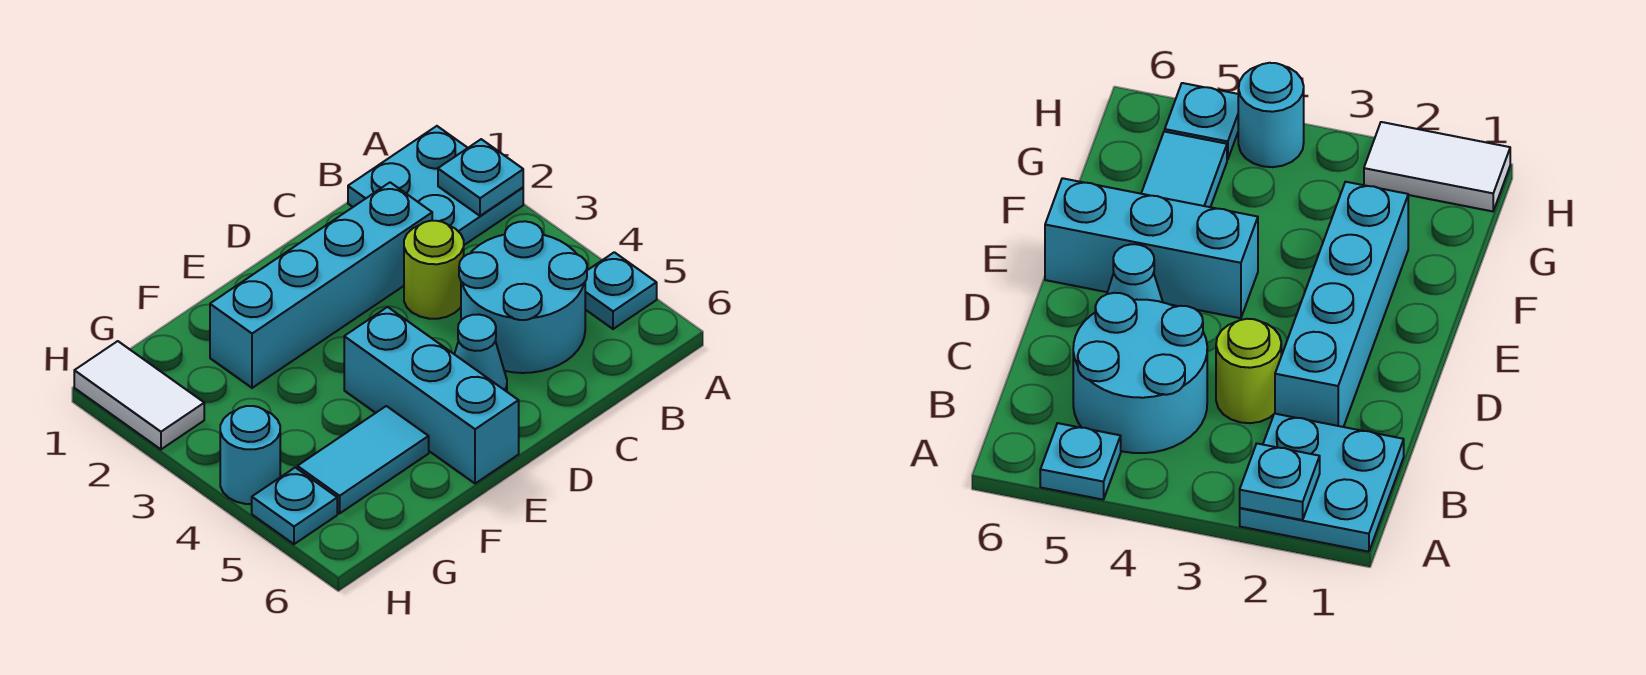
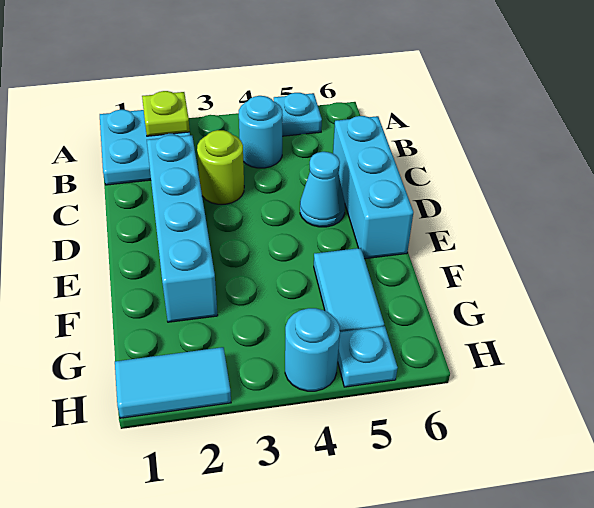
cyan plate A2 level 2 -> lime plate A2 level 2
cyan round brick B4:C5 level 1 -> cyan round brick B4 level 1
cyan brick E4:E6 level 1 -> cyan brick C6:E6 level 1
white tile H1:H2 level 1 -> cyan tile H1:H2 level 1

